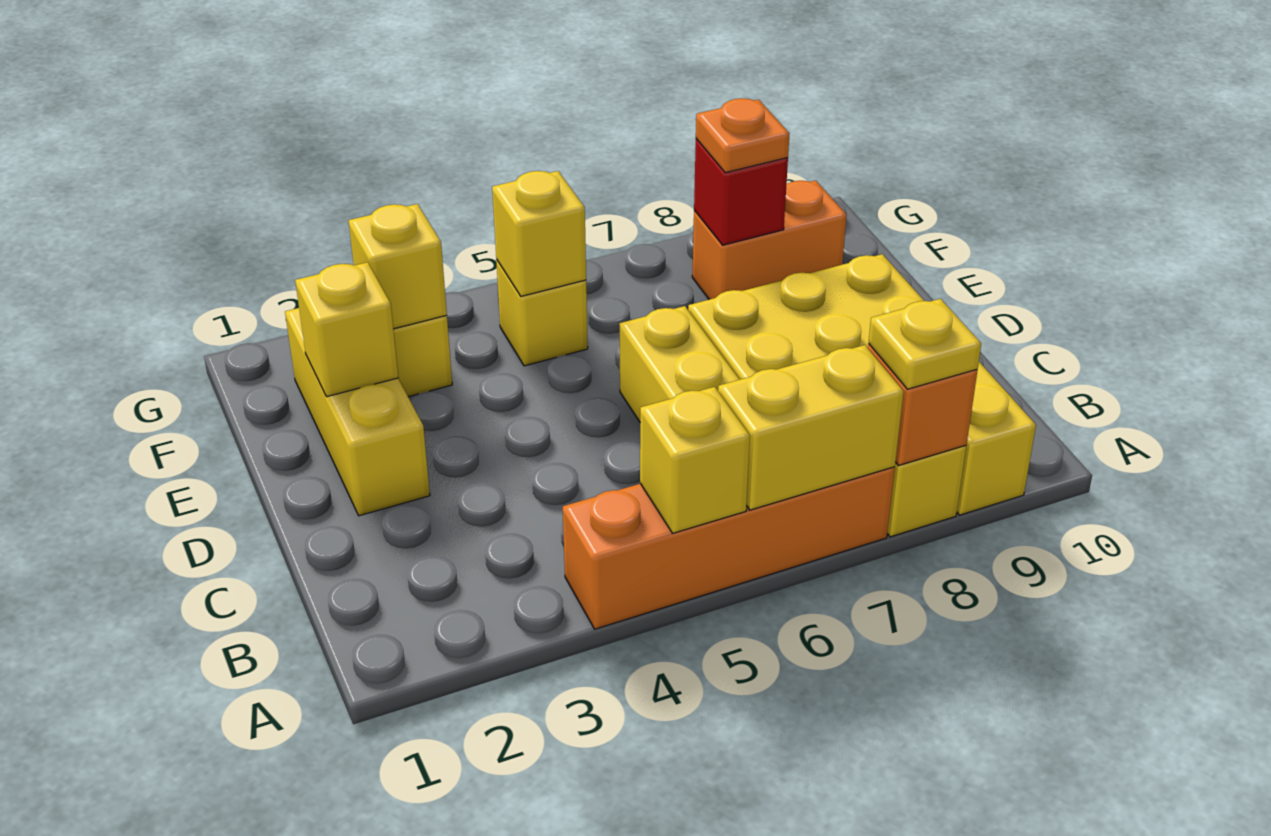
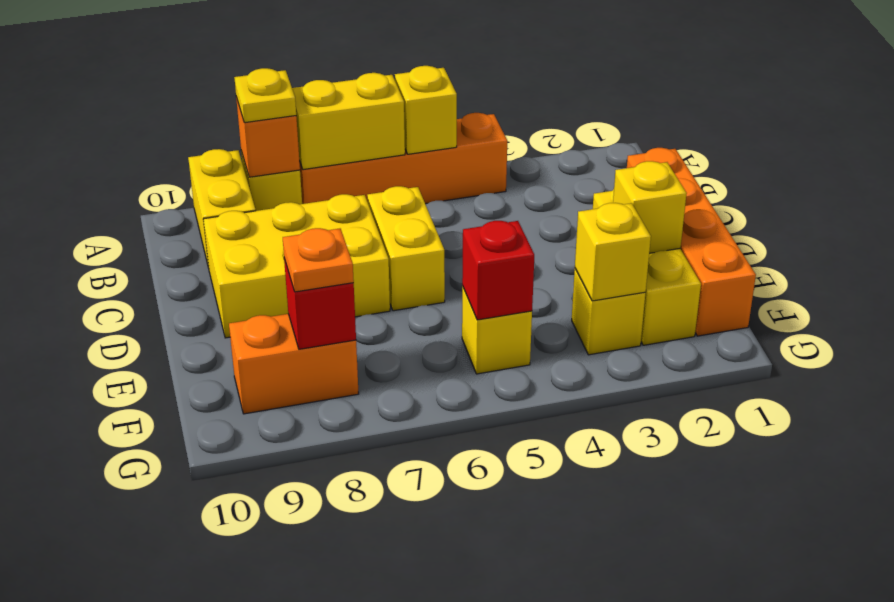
none -> orange brick C1:F1 level 1
yellow brick F5 level 2 -> red brick F5 level 2

